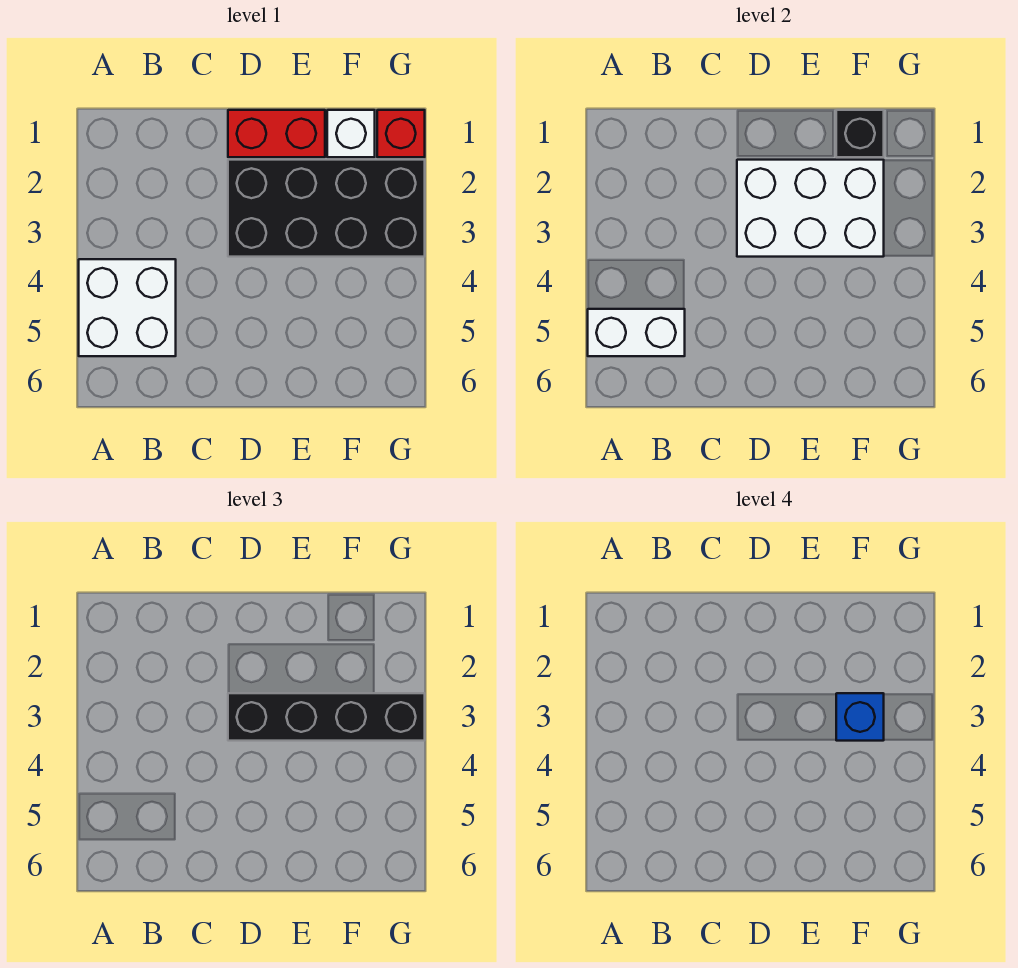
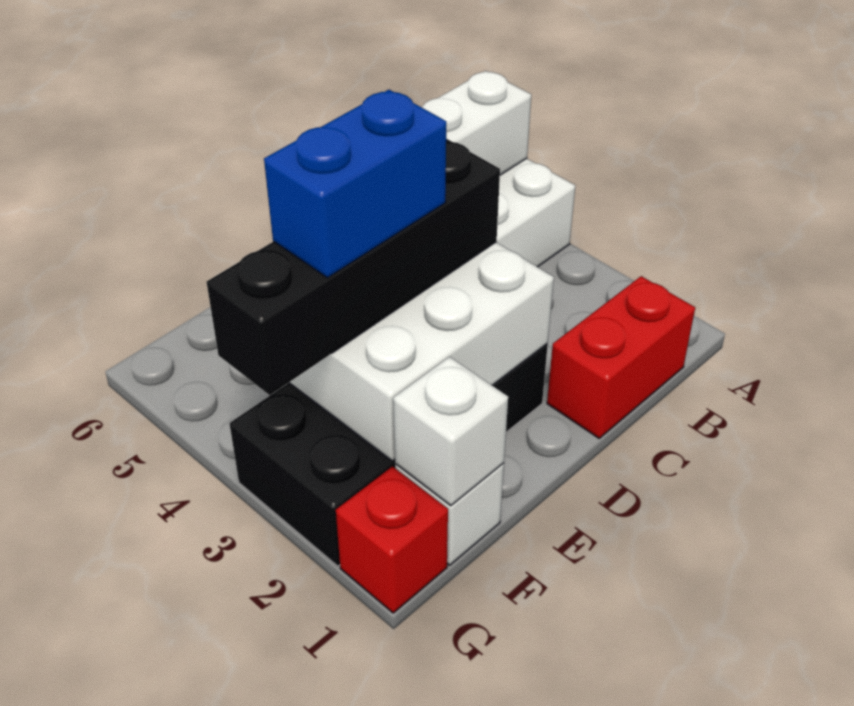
red brick D1:E1 level 1 -> red brick B1:C1 level 1
black brick F1 level 2 -> white brick F1 level 2
blue brick F3 level 4 -> blue brick E3:F3 level 4

